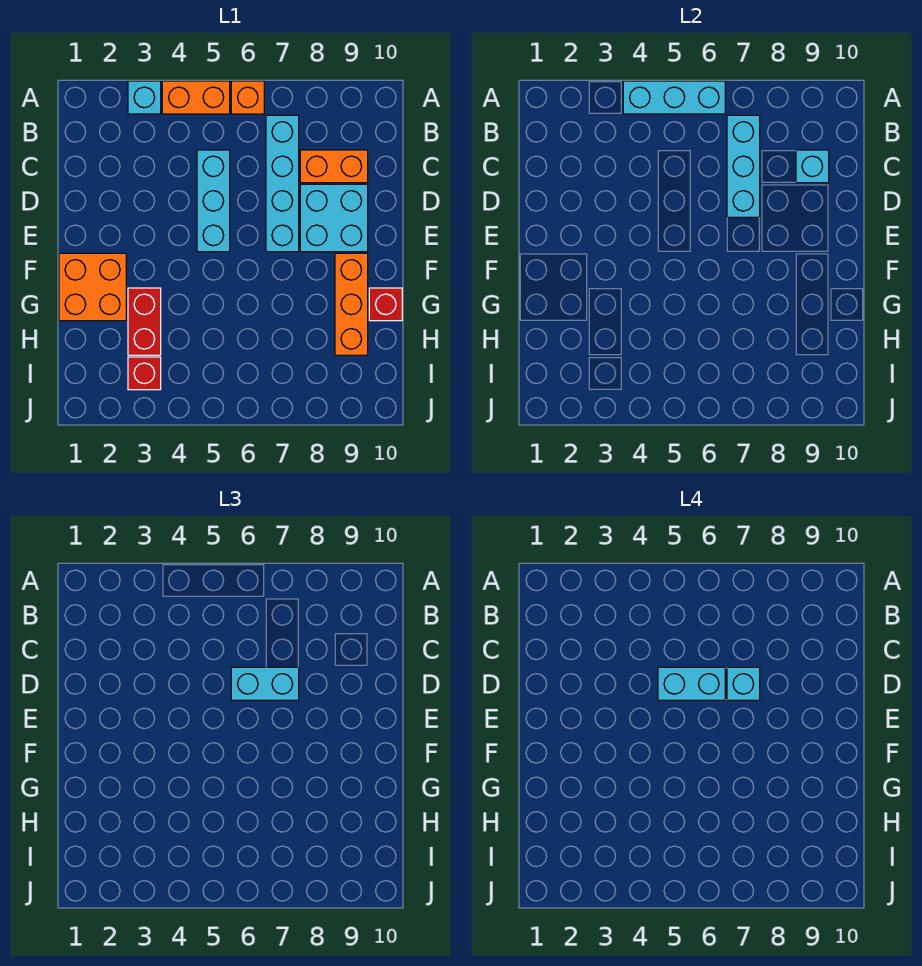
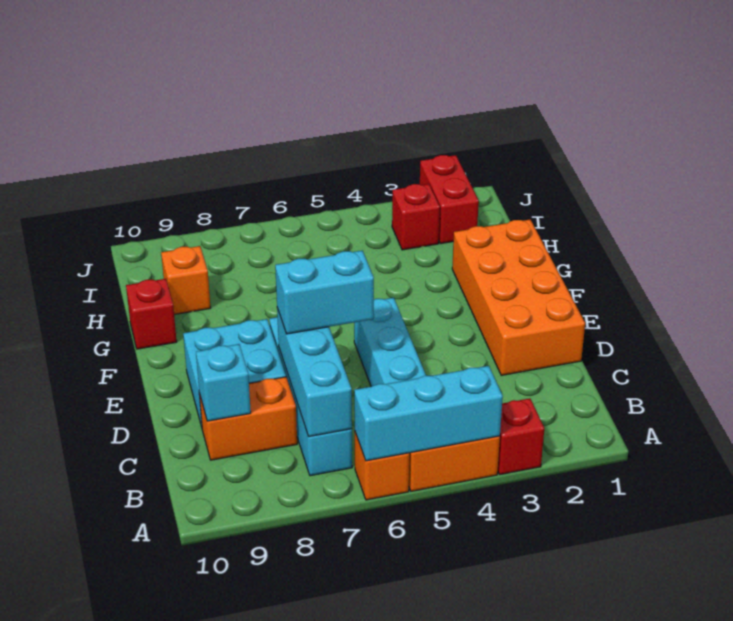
cyan brick A3 level 1 -> red brick A3 level 1
cyan brick D5:D6 level 4 -> none
cyan brick D7 level 4 -> none
orange brick F1:G2 level 1 -> orange brick D1:G2 level 1
orange brick F9:H9 level 1 -> orange brick H9 level 1
red brick G3:H3 level 1 -> red brick I2:J2 level 1

